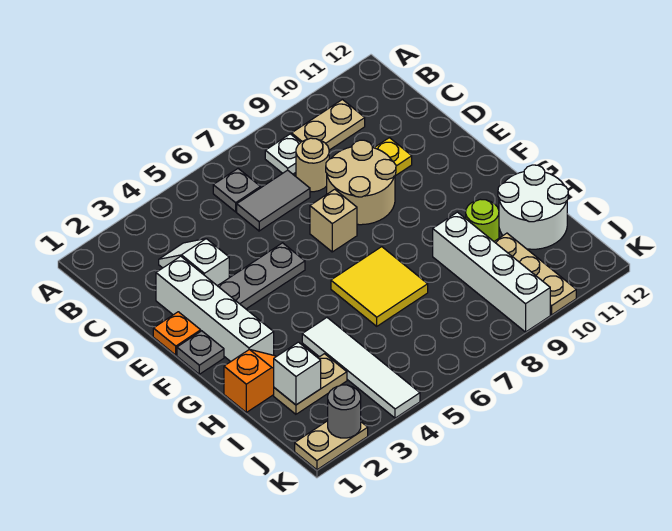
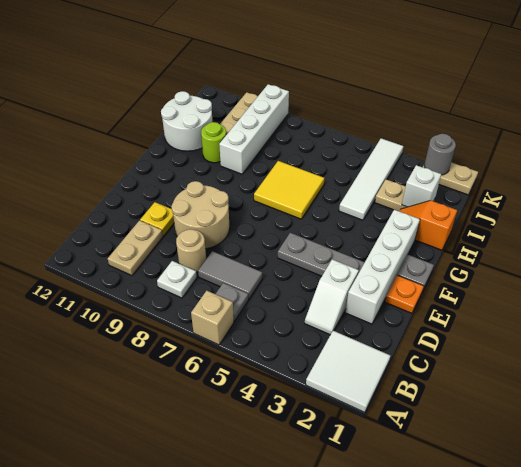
none -> white tile A1:B2 level 1
tan plate B9:B10 level 1 -> tan plate B10:C10 level 1
tan brick E7 level 1 -> tan brick A6 level 1

